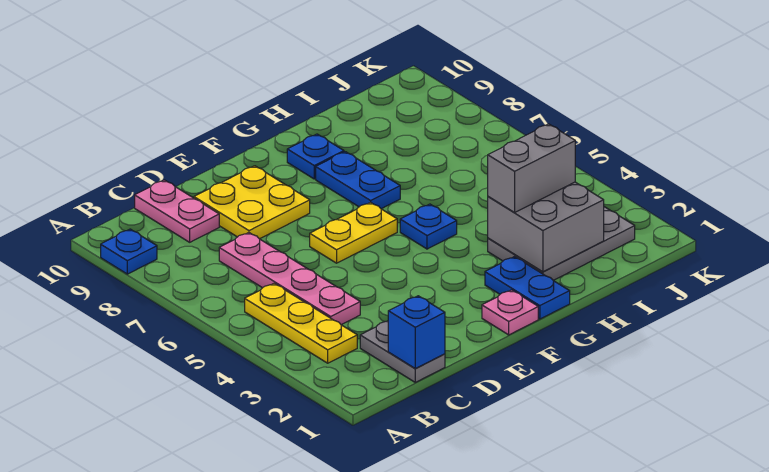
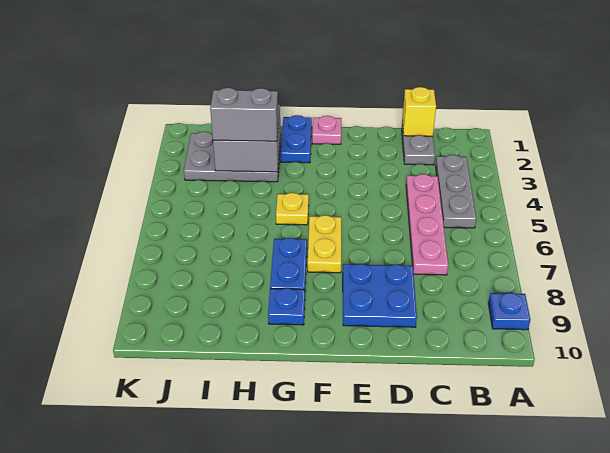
yellow plate B3:B5 level 1 -> grey plate B3:B5 level 1
blue brick C1 level 2 -> yellow brick C1 level 2
pink plate C9:C10 level 1 -> none
yellow plate D8:E9 level 1 -> blue plate D8:E9 level 1
yellow plate E6:F6 level 1 -> yellow plate F6:F7 level 1
blue plate G5 level 1 -> yellow plate G5 level 1

